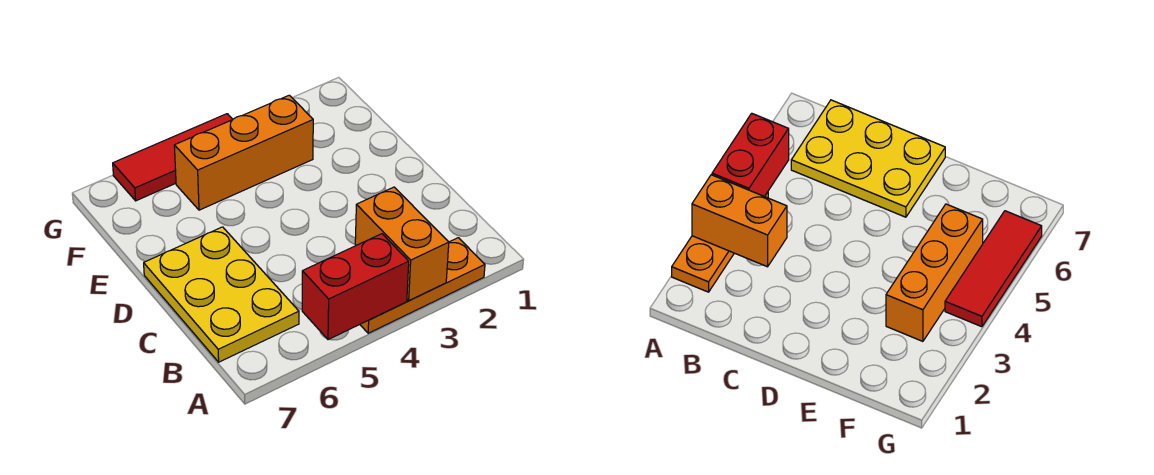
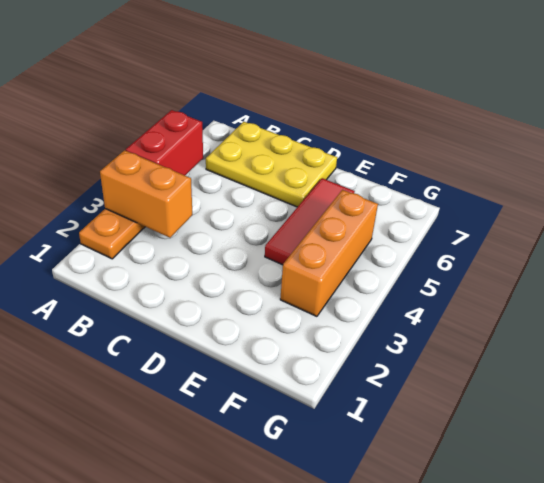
red tile G4:G6 level 1 -> red tile E4:E6 level 1

